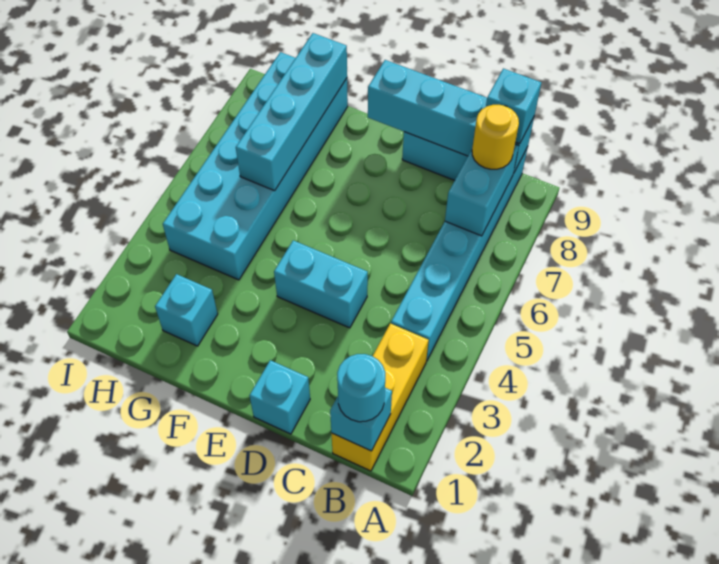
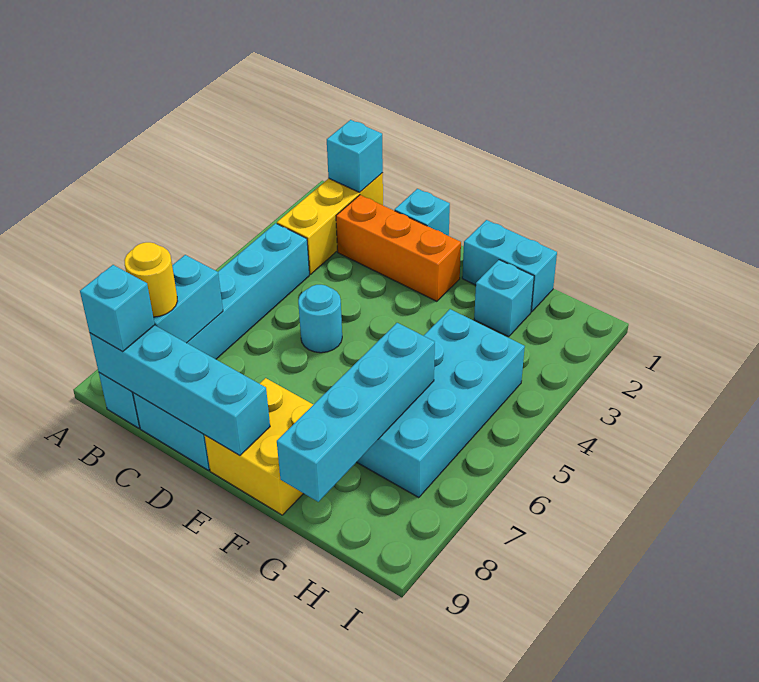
cyan round brick B1 level 3 -> cyan round brick D5 level 1
none -> orange brick C2:E2 level 1
cyan brick D4:E4 level 1 -> cyan brick F1:G1 level 1
none -> yellow brick E8:F9 level 1
cyan brick G4:H9 level 1 -> cyan brick G4:H7 level 1

